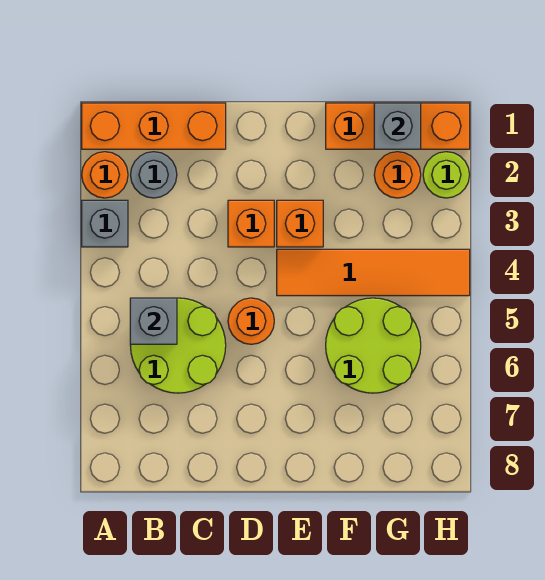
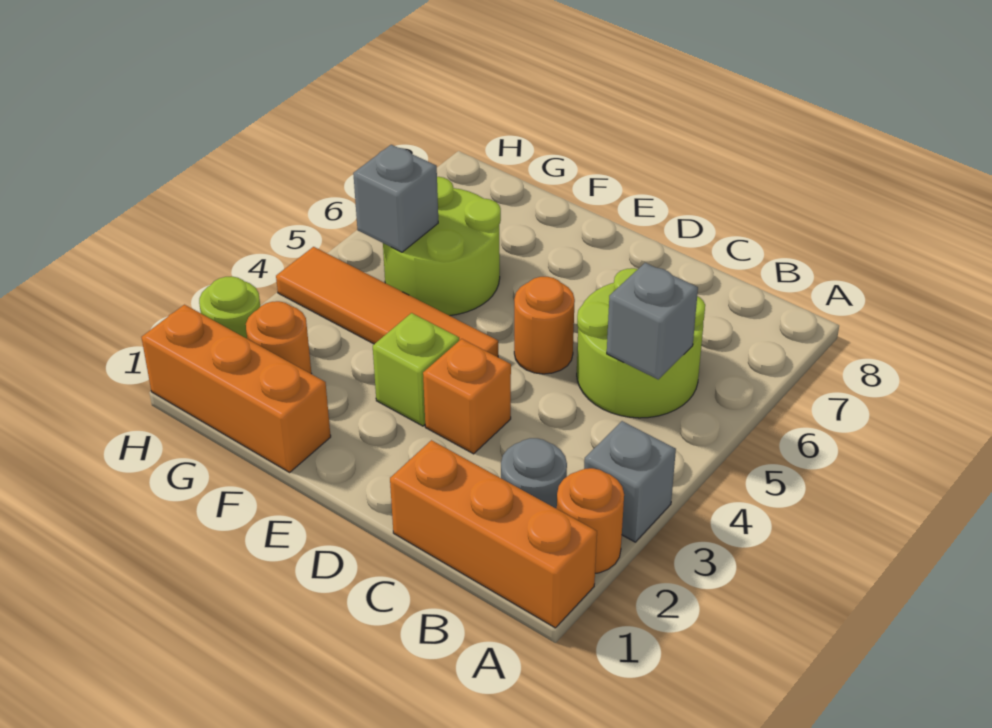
orange brick E3 level 1 -> lime brick E3 level 1
grey brick G1 level 2 -> grey brick G5 level 2

